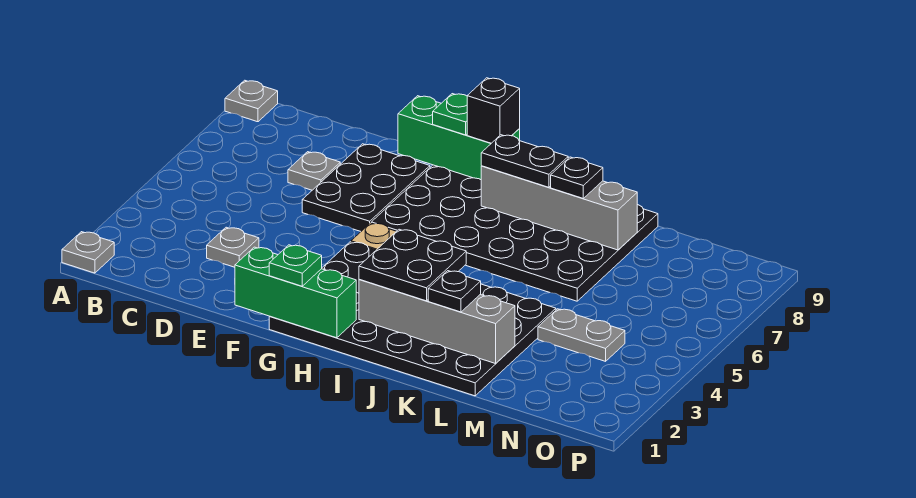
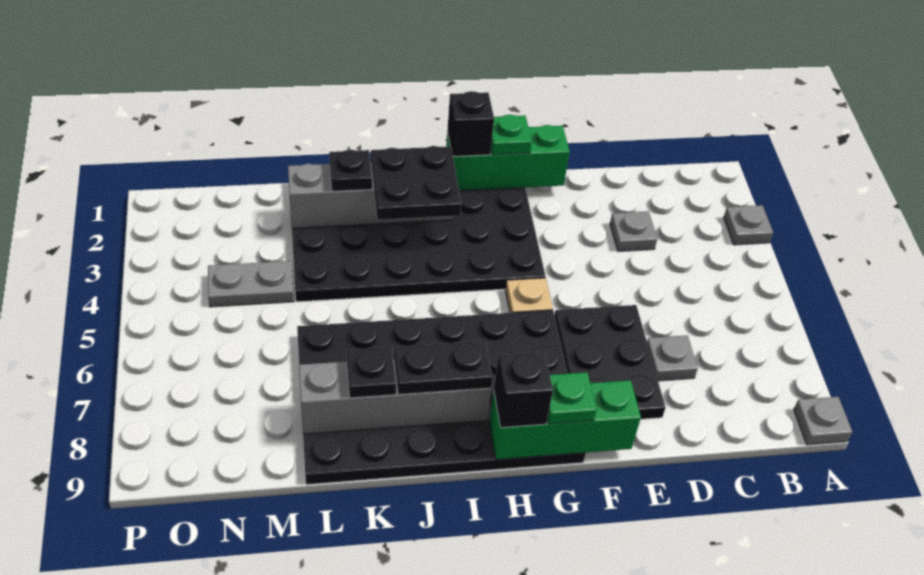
grey plate A1 level 1 -> grey plate A3 level 1
none -> black brick H1 level 3

